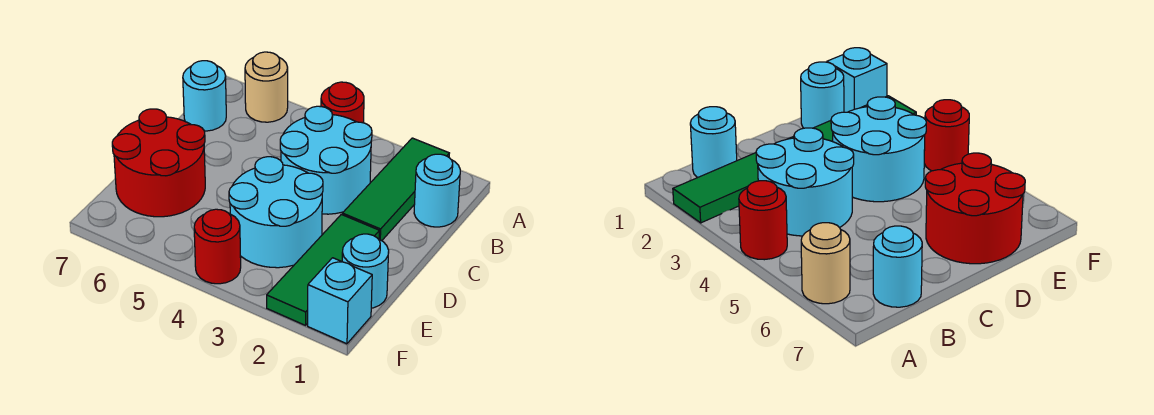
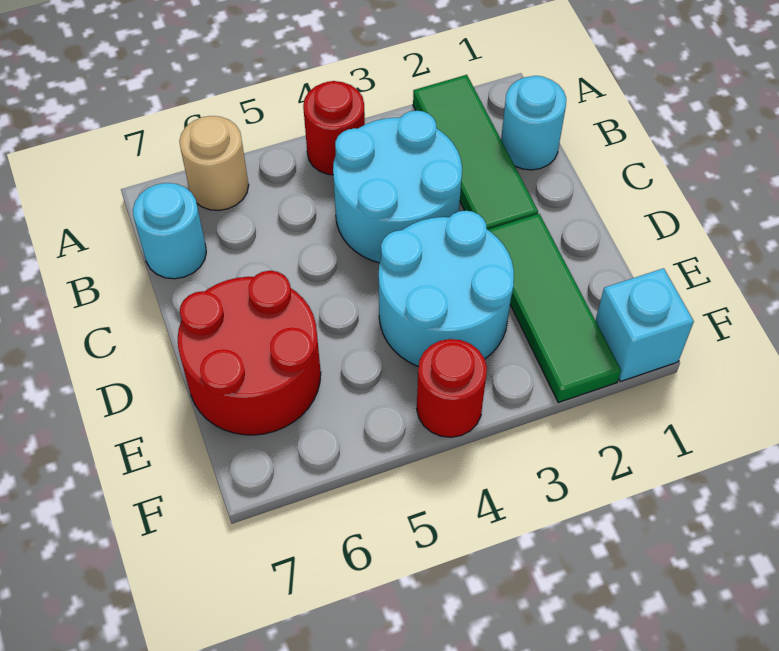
cyan round brick E1 level 1 -> none

